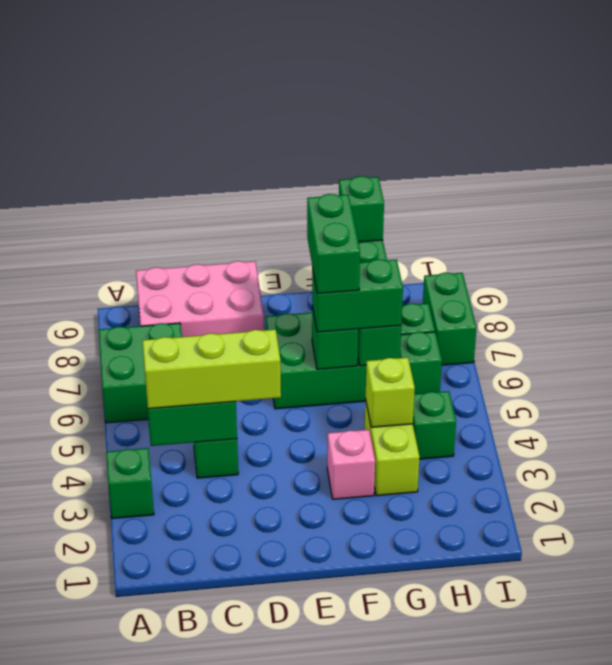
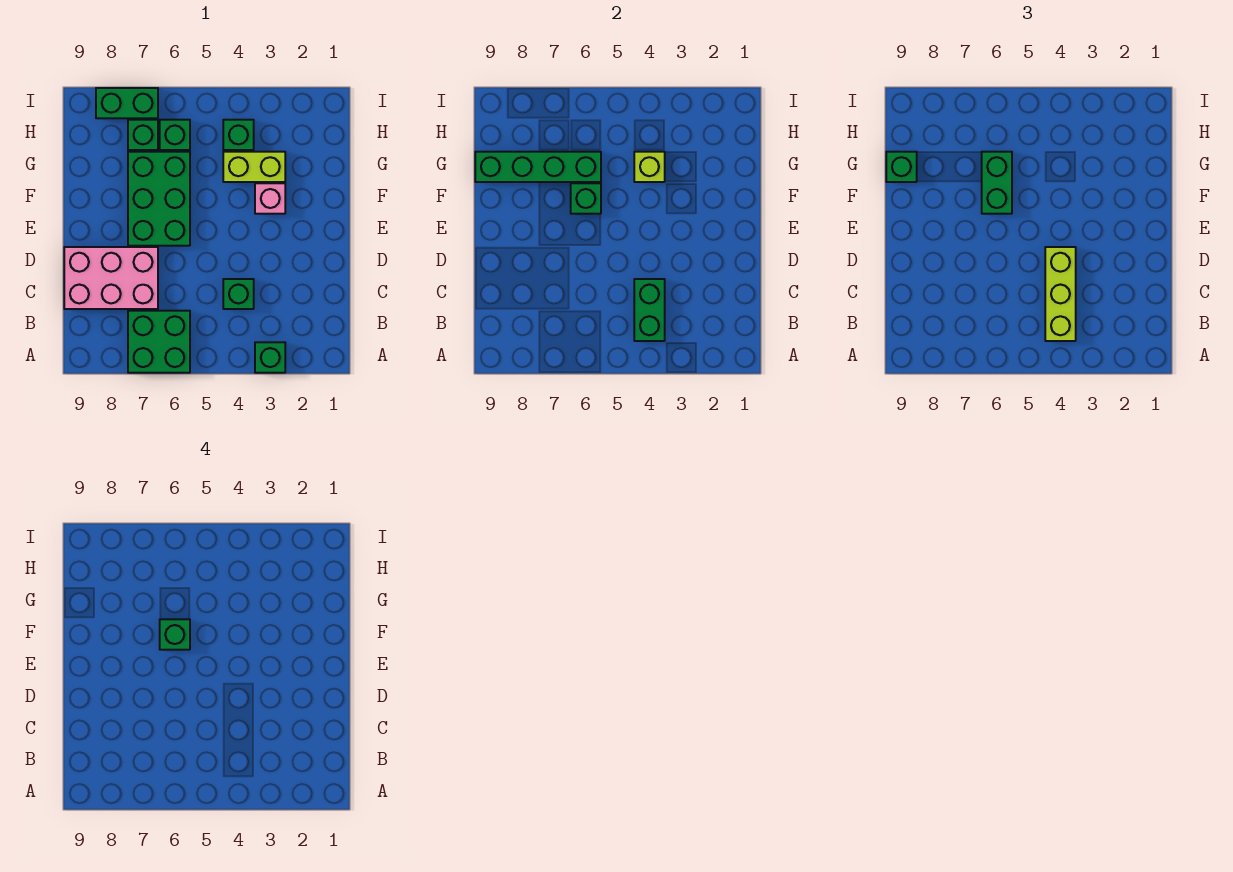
pink brick B8:D9 level 1 -> pink brick C7:D9 level 1
green brick F6:F7 level 4 -> green brick F6 level 4

